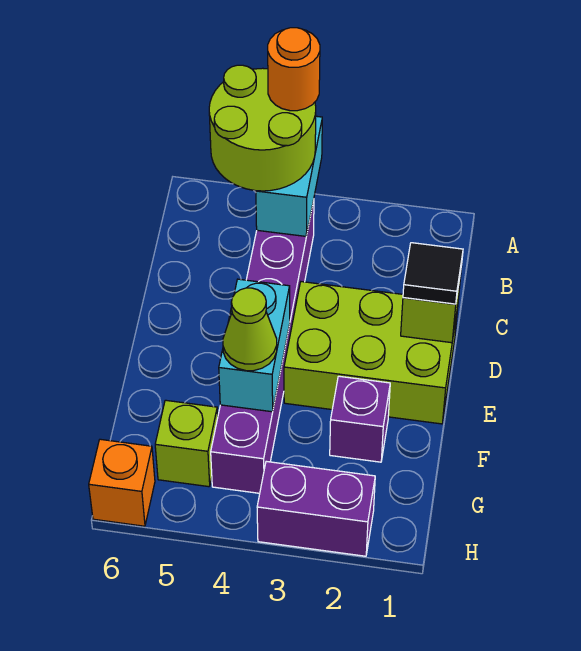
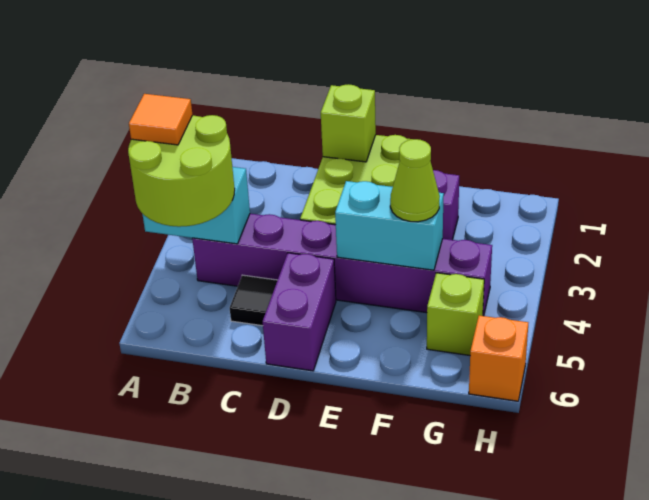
orange round brick A4 level 4 -> orange tile A4 level 4
black tile D1 level 3 -> black tile C5 level 1
purple brick H2:H3 level 1 -> purple brick D5:D6 level 1

